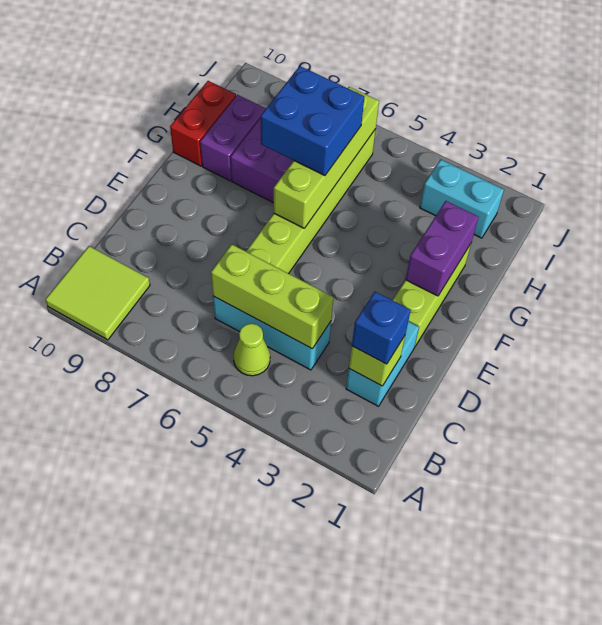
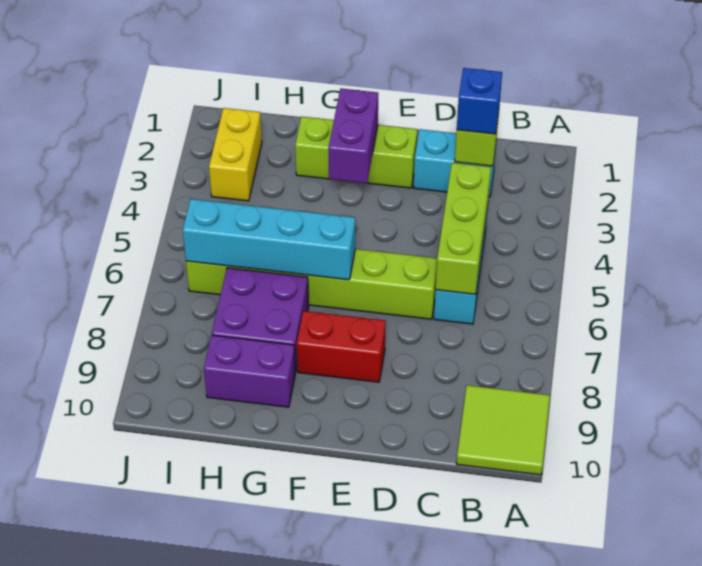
lime cone B5 level 1 -> none
purple brick F2:G2 level 2 -> purple brick F2:F3 level 2
lime brick F6:I6 level 2 -> cyan brick F6:I6 level 2
blue brick G6:H7 level 3 -> none
red brick G10:H10 level 1 -> red brick E8:F8 level 1
cyan brick I2:I3 level 1 -> yellow brick I2:I3 level 1

